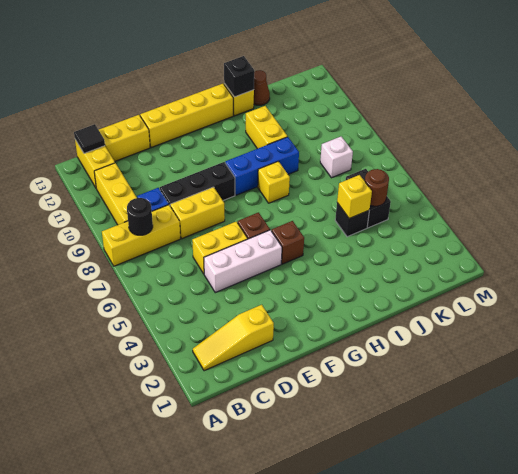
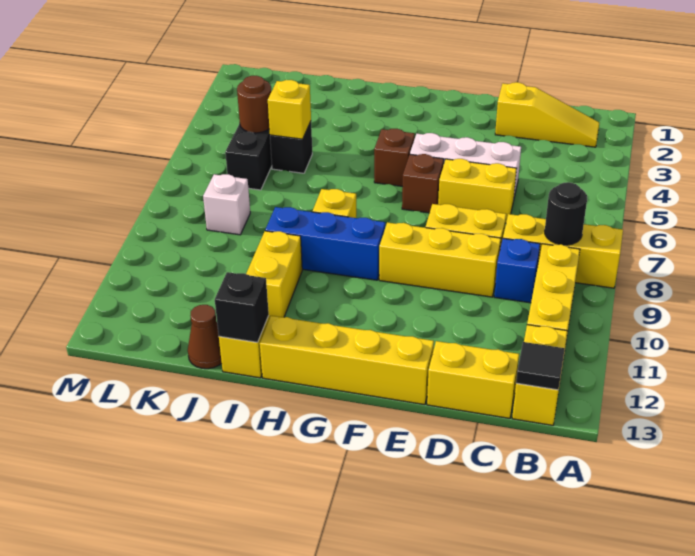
black brick D9:F9 level 1 -> yellow brick D9:F9 level 1

